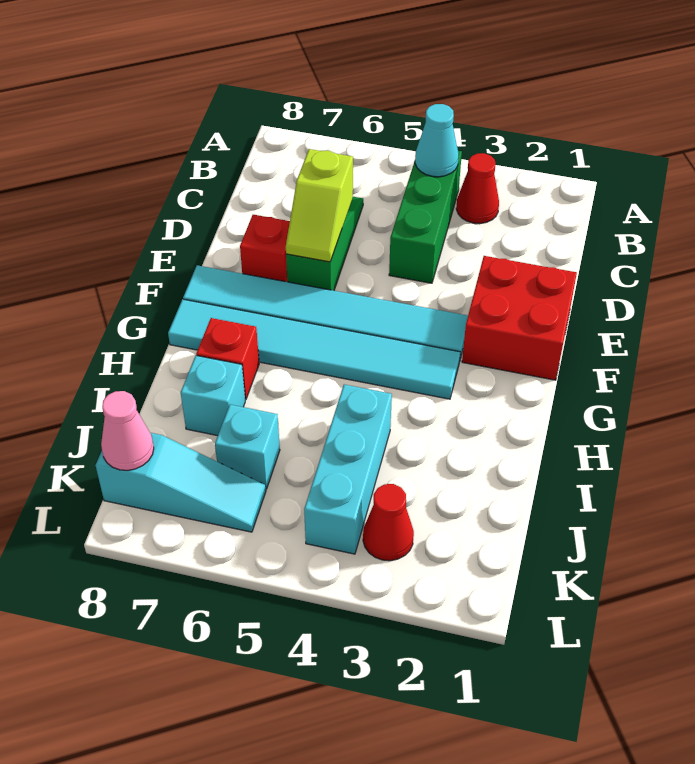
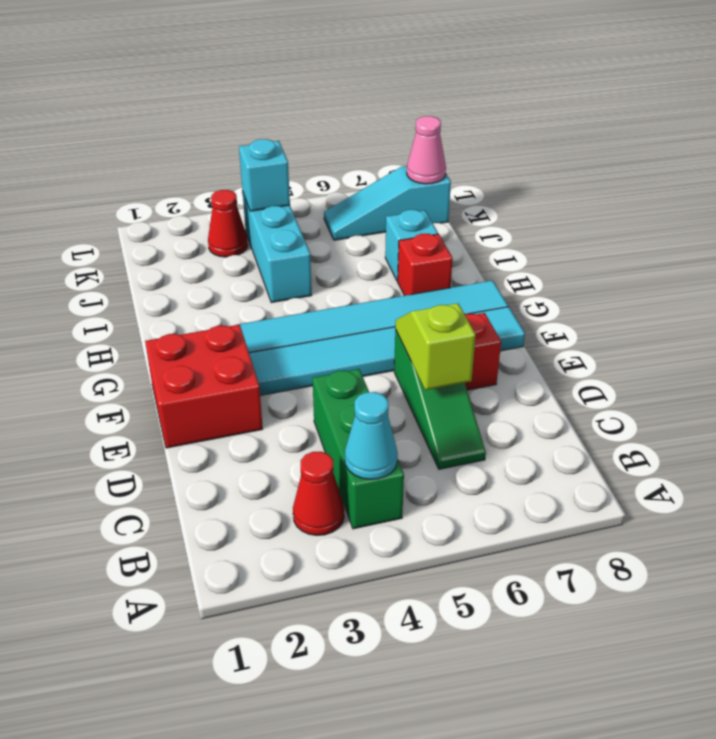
cyan brick J6 level 1 -> cyan brick K4 level 2

